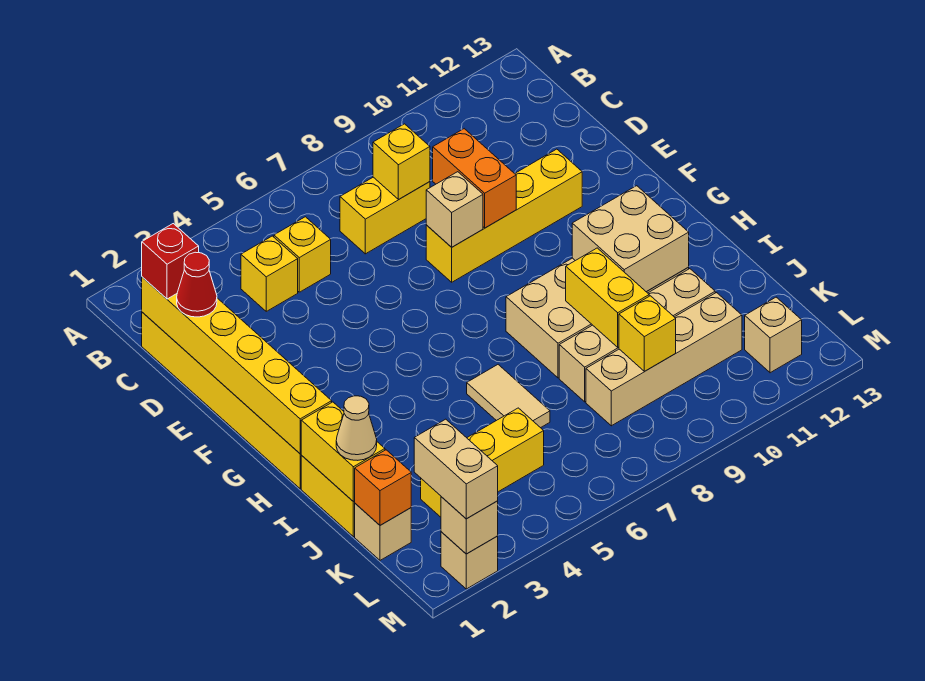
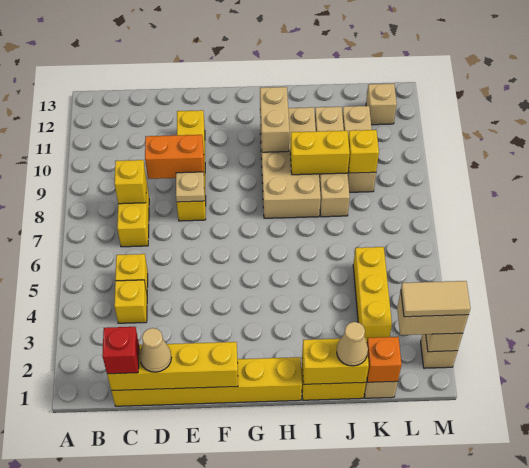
yellow brick C1:H1 level 2 -> yellow brick C1:F1 level 2
red cone D1 level 3 -> tan cone D1 level 3
tan brick E8 level 2 -> tan plate E8 level 2
tan brick H10:I11 level 2 -> tan brick H10:H11 level 2
tan tile I6:J6 level 1 -> tan tile L2:M2 level 4
tan brick K8:K11 level 1 -> tan brick K9:K11 level 1

